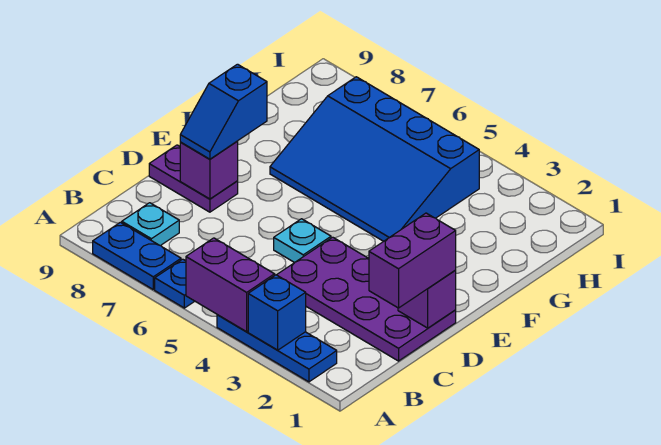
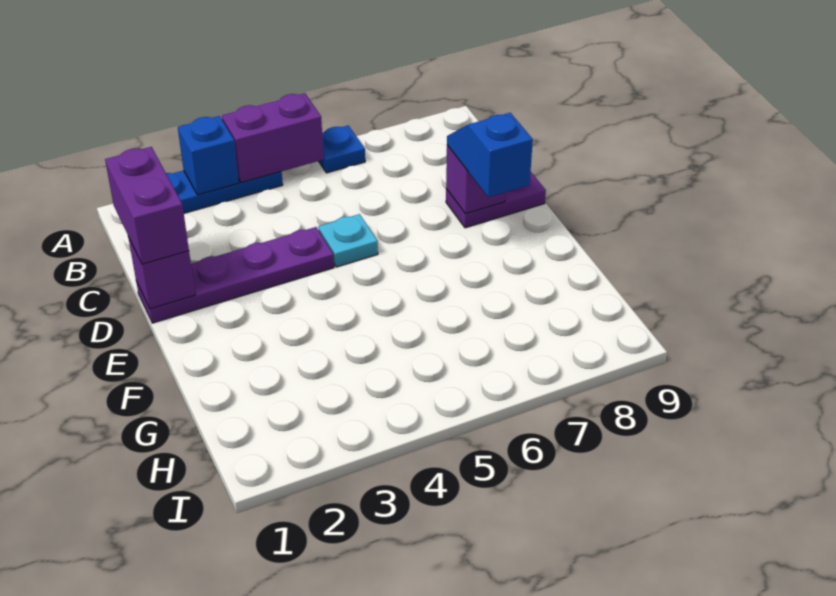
blue plate A7:A8 level 1 -> none
cyan plate B8 level 1 -> none
purple plate C1:D4 level 1 -> purple plate D1:D4 level 1
blue slope F4:H7 level 1 top H -> none

